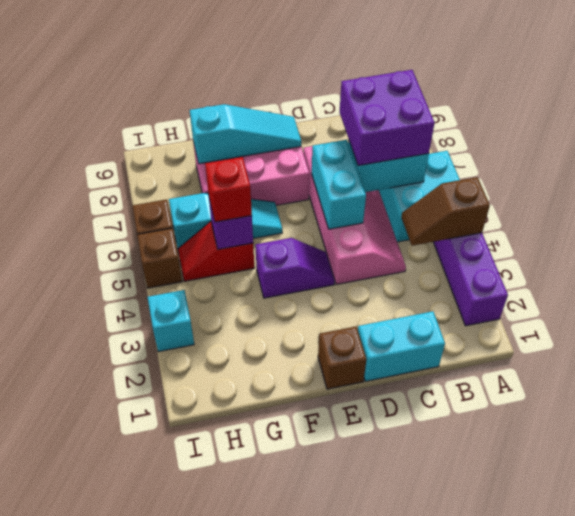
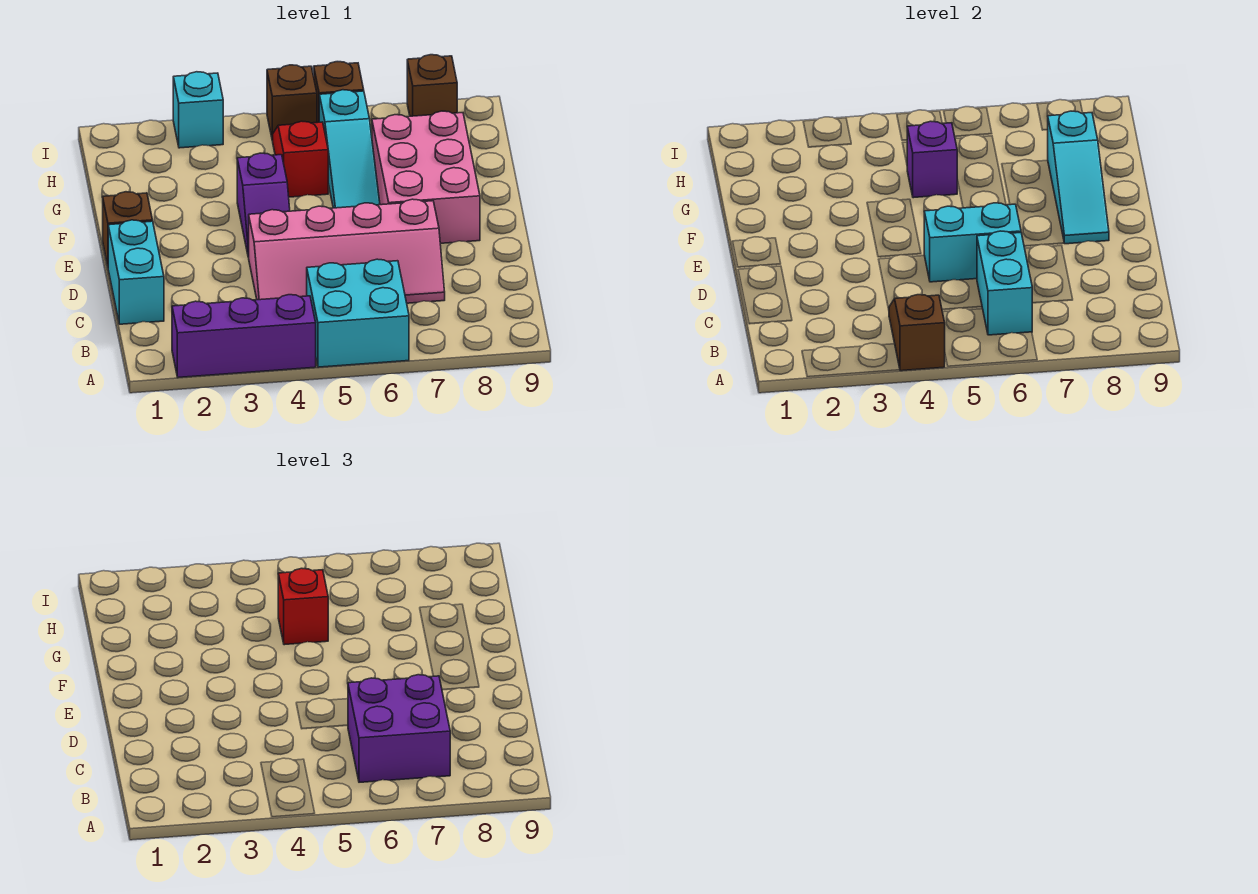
none -> brown brick I8 level 1

